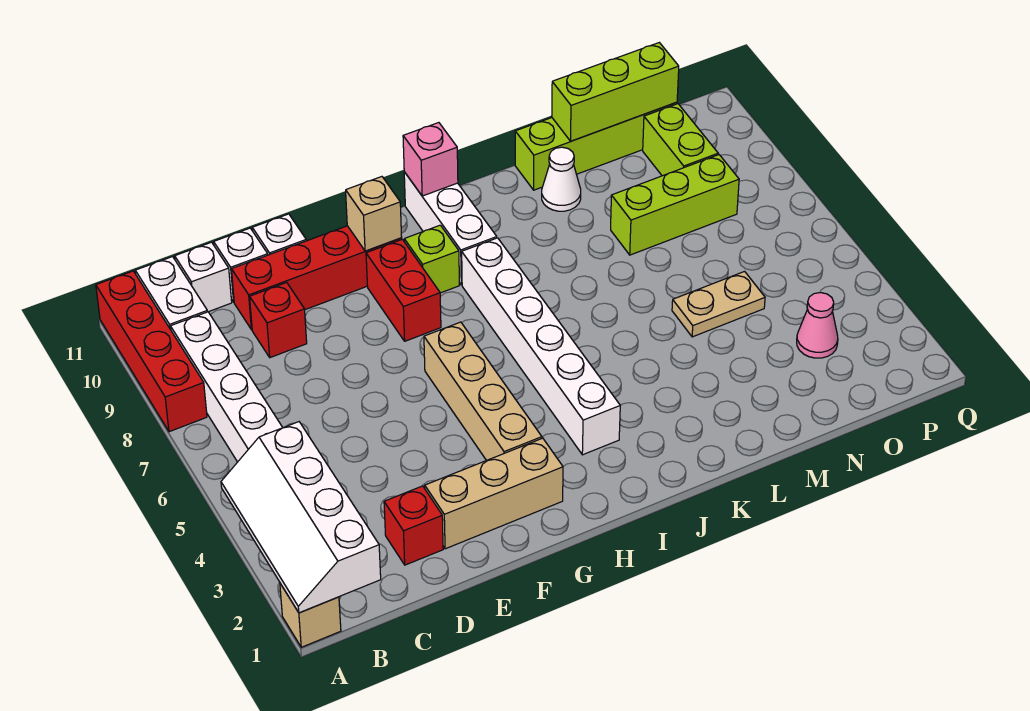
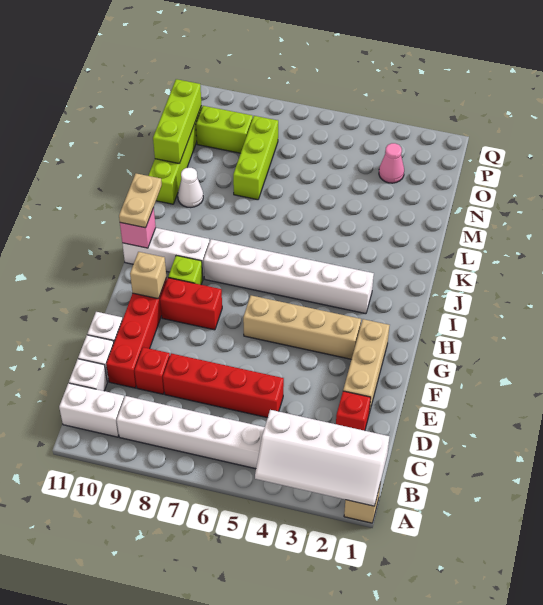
red brick A8:A11 level 1 -> red brick D5:D8 level 1
tan plate M5:N5 level 1 -> tan plate I11:J11 level 3

